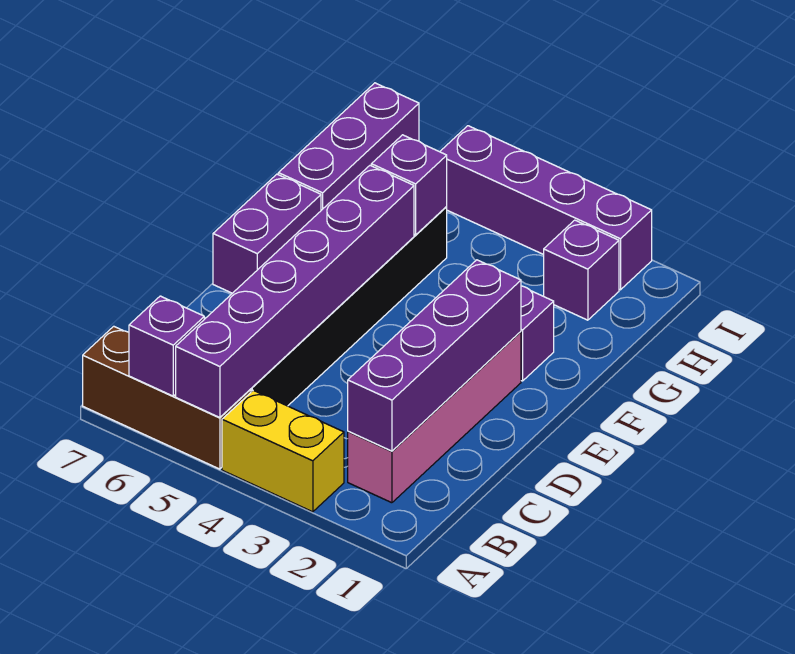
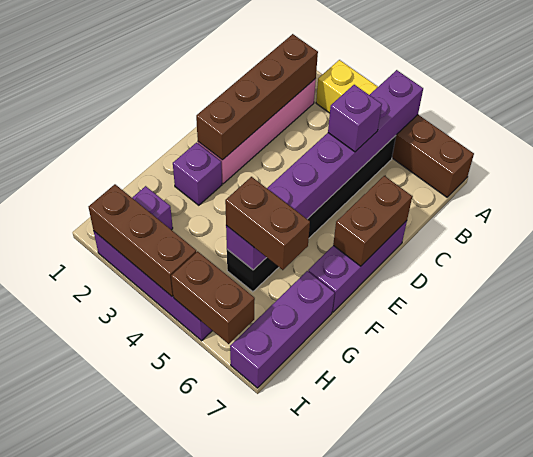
purple brick A6 level 2 -> purple brick C5 level 3
purple brick B2:E2 level 2 -> brown brick B2:E2 level 2
none -> brown brick D7:E7 level 2
purple brick E7:F7 level 1 -> purple brick D7:F7 level 1
none -> brown brick G5:G6 level 3
none -> brown brick I2:I4 level 2
none -> brown brick I5:I6 level 2

